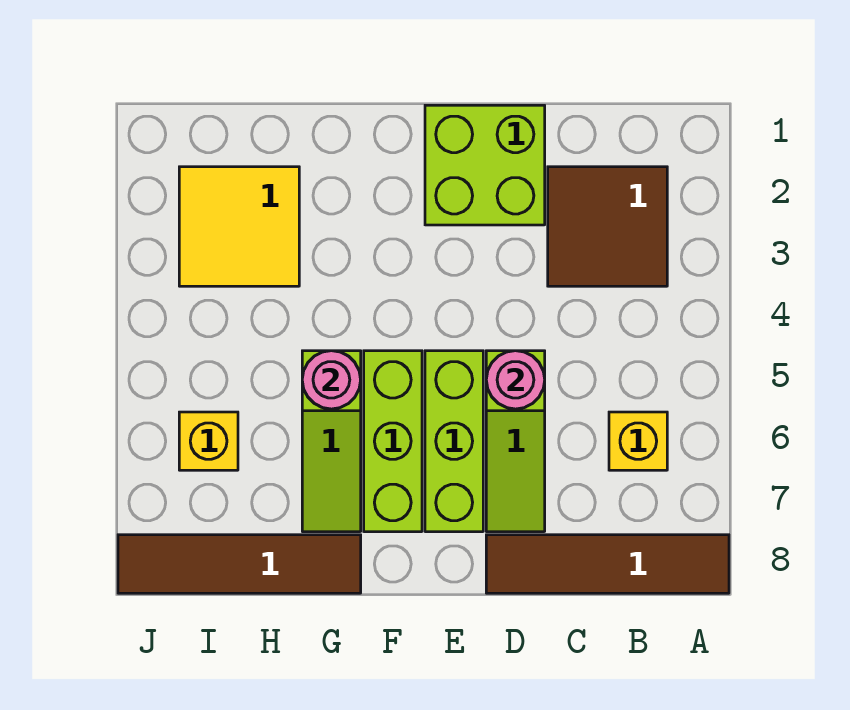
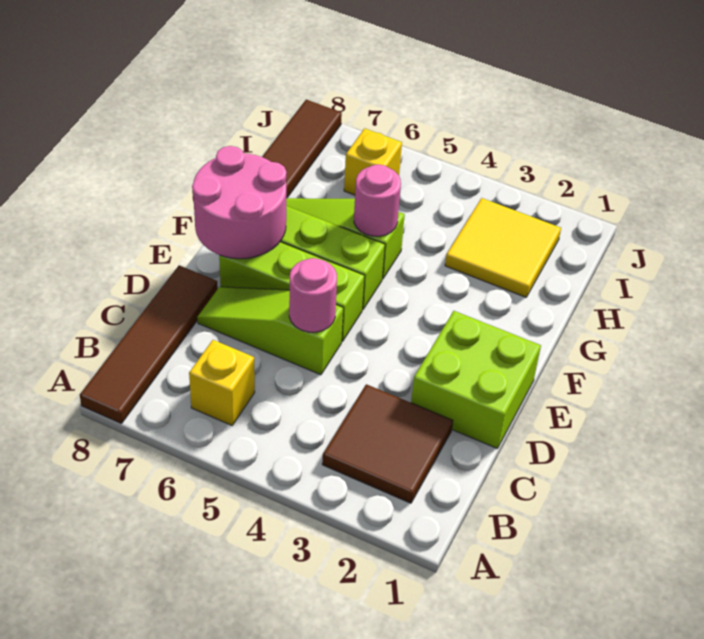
none -> pink round brick E7:F8 level 2

